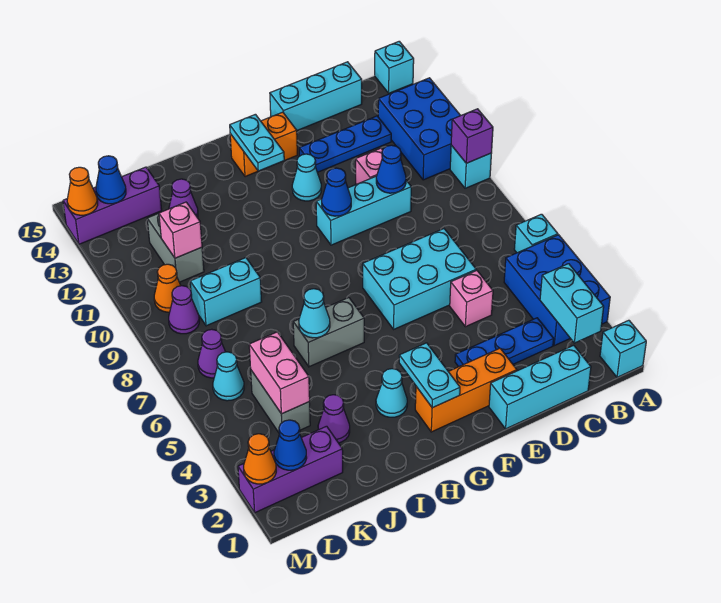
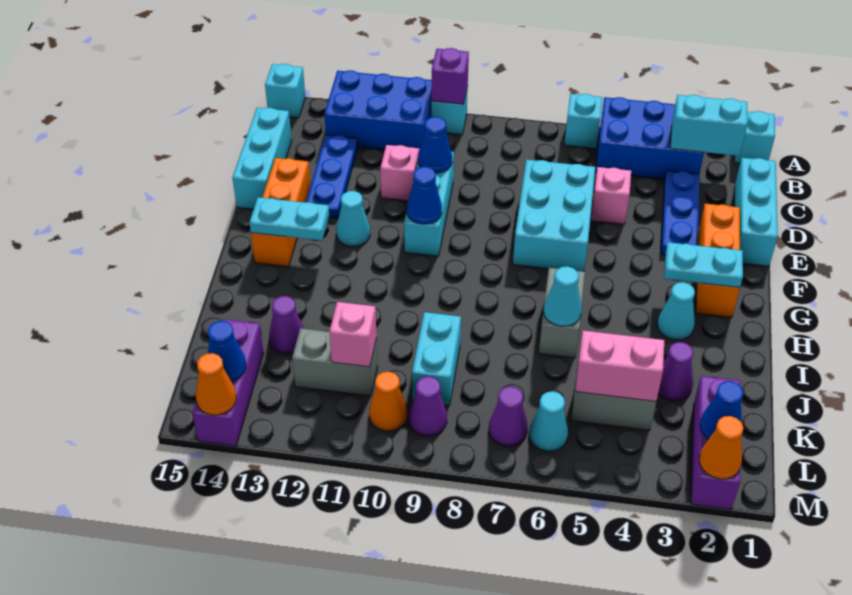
orange brick F14:G14 level 1 -> orange brick E14:G14 level 1

